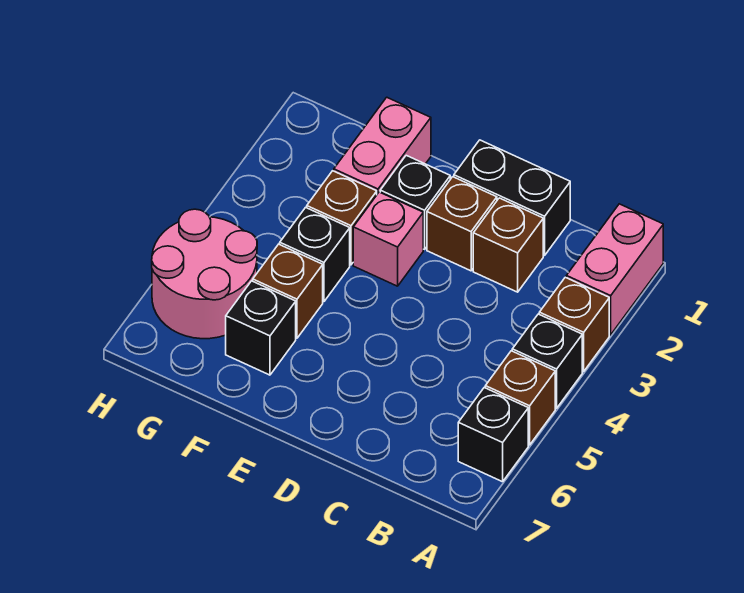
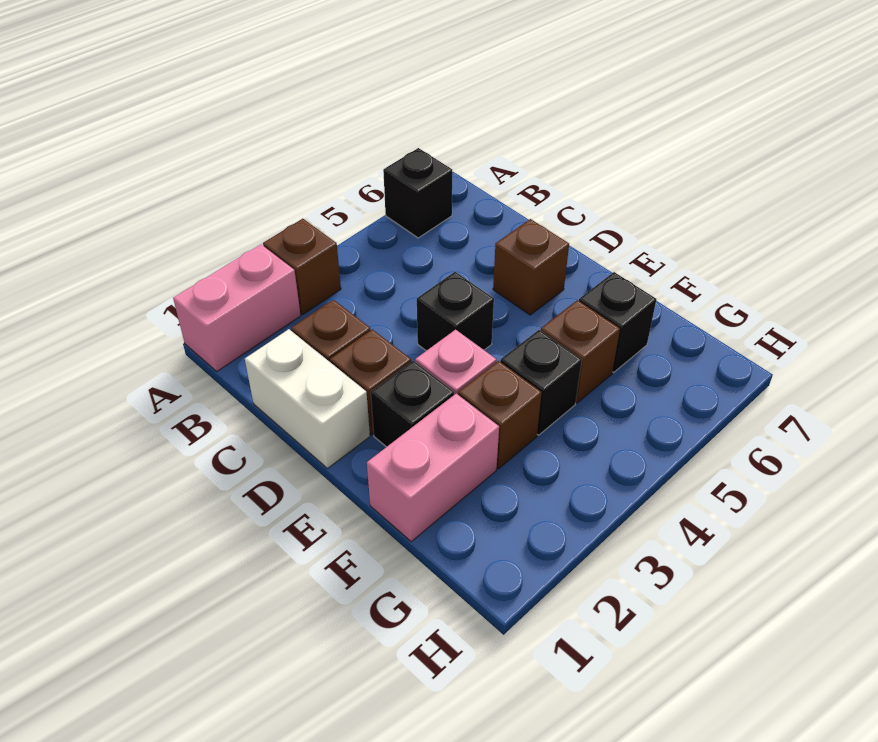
black brick A4 level 1 -> black brick D4 level 1
brown brick A5 level 1 -> brown brick D6 level 1
black brick C1:D1 level 1 -> white brick C1:D1 level 1
pink round brick G5:H6 level 1 -> none

